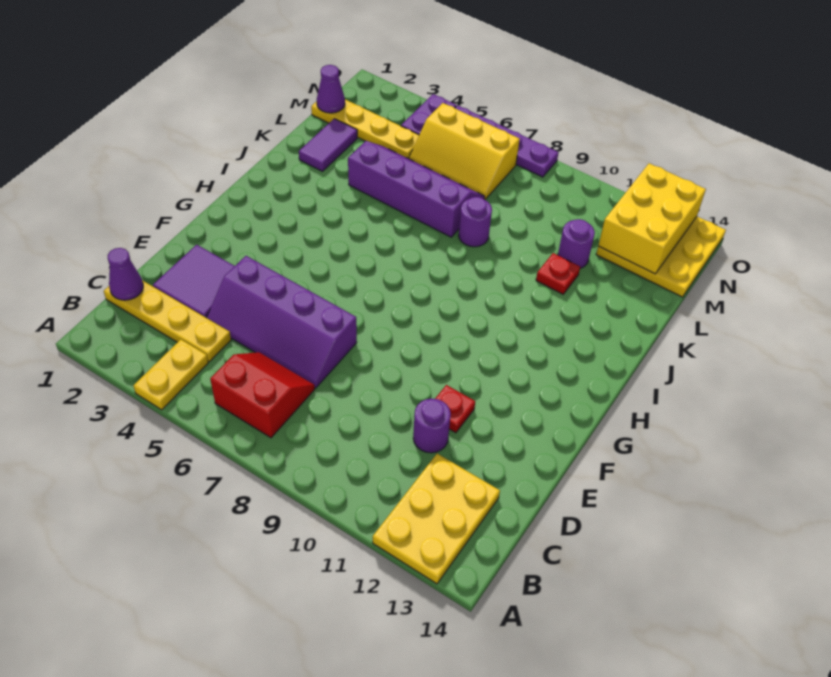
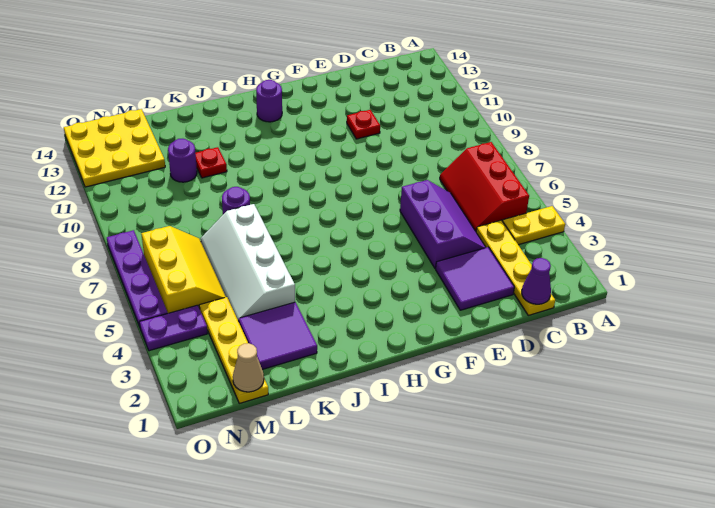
yellow plate A12:C13 level 1 -> none
red slope B6:C7 level 1 top B -> red slope B5:C7 level 1 top B
purple slope D4:E7 level 1 top E -> purple slope D4:E6 level 1 top E
purple round brick D11 level 1 -> purple round brick H13 level 1
purple tile K2:L2 level 1 -> purple tile K2:L3 level 1
purple slope K4:L7 level 1 top K -> white slope K4:L7 level 1 top K
purple cone M1 level 2 -> tan cone M1 level 2
yellow brick M12:O13 level 2 -> none

